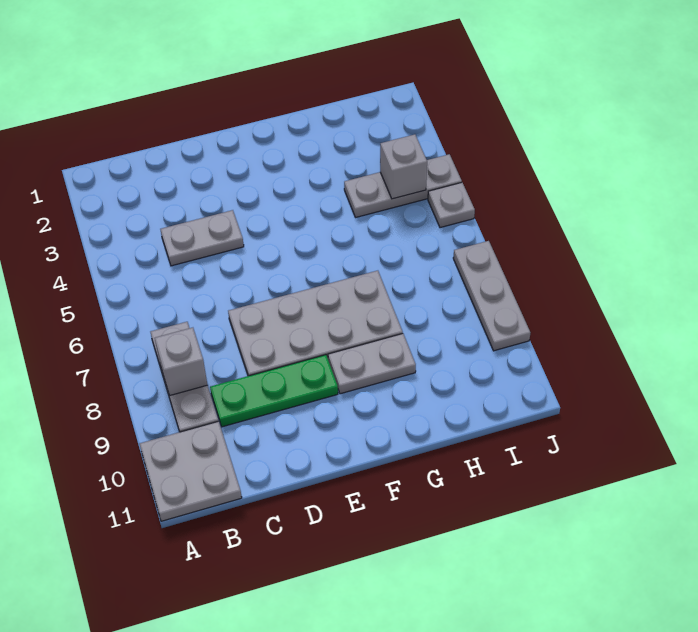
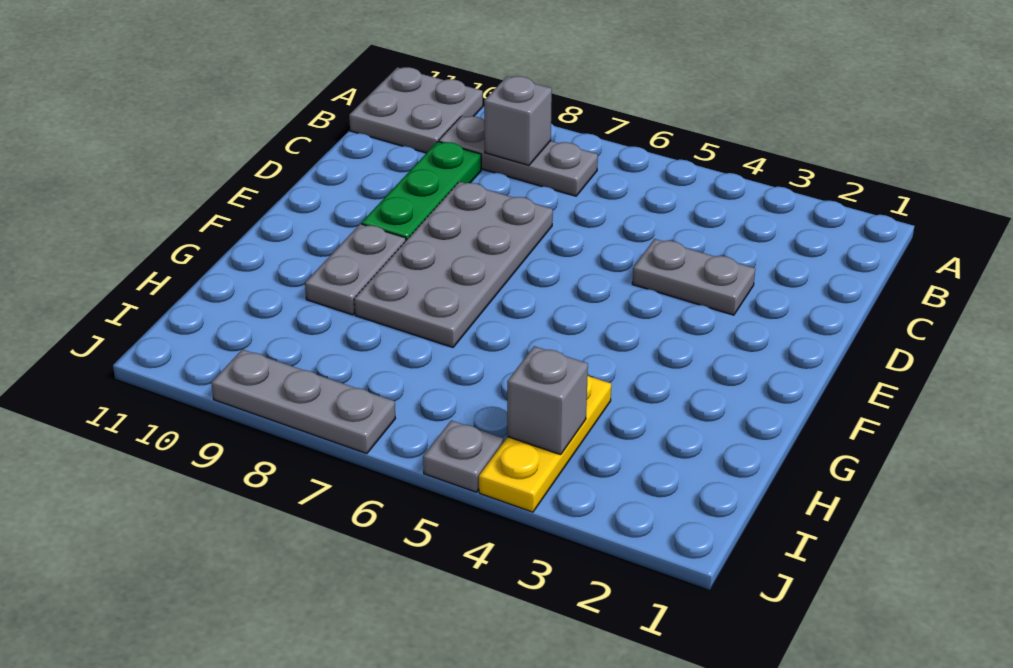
grey plate C4:D4 level 1 -> grey plate D3:D4 level 1
grey plate H4:J4 level 1 -> yellow plate H4:J4 level 1

